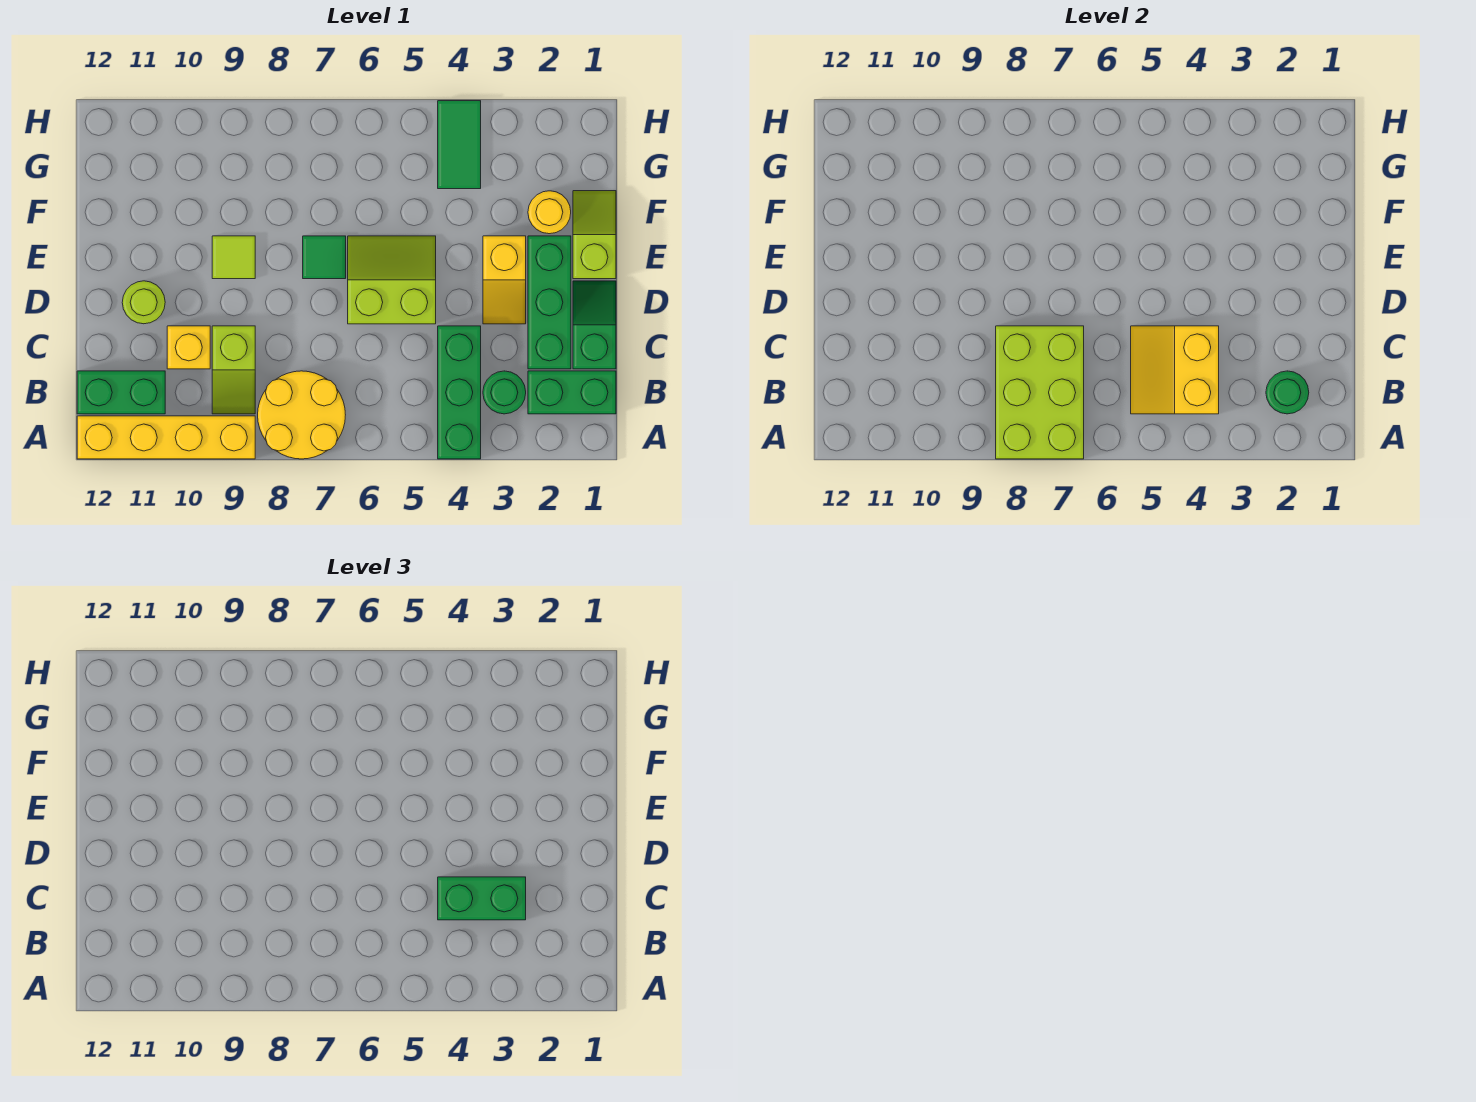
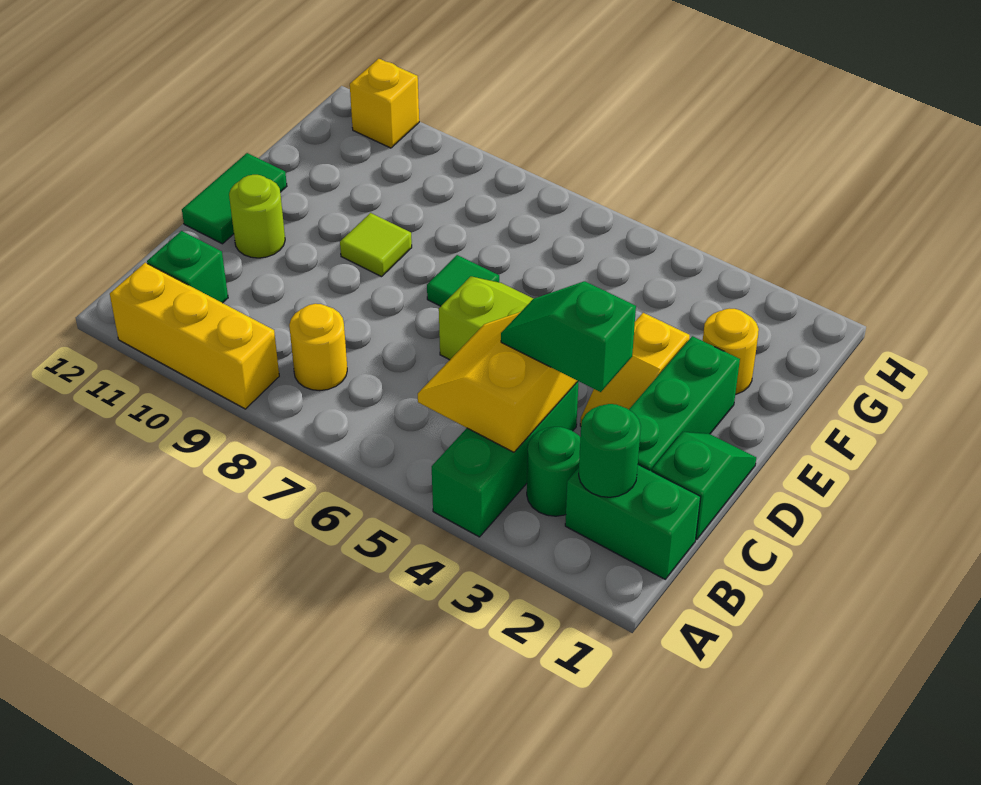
yellow round brick A7:B8 level 1 -> yellow round brick B8 level 1
lime brick A7:C8 level 2 -> none
yellow brick A9:A12 level 1 -> yellow brick A9:A11 level 1
lime slope B9:C9 level 1 top C -> none
green brick B11:B12 level 1 -> green brick B11 level 1
green brick C3:C4 level 3 -> green slope C3:C4 level 3 top 3
yellow brick C10 level 1 -> yellow brick H11 level 1
lime slope E1:F1 level 1 top E -> none
green tile G4:H4 level 1 -> green tile D12:E12 level 1

